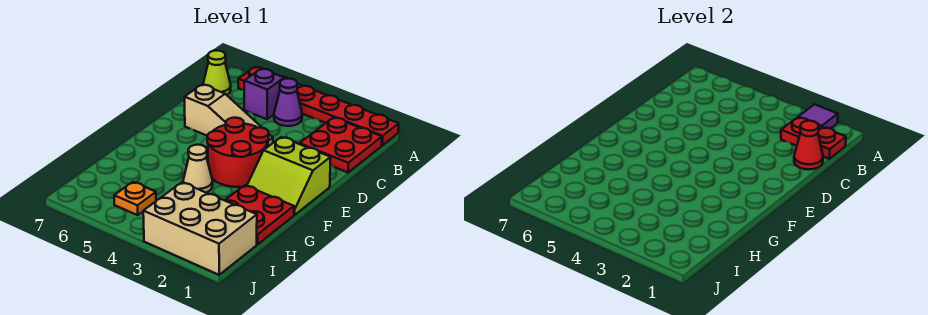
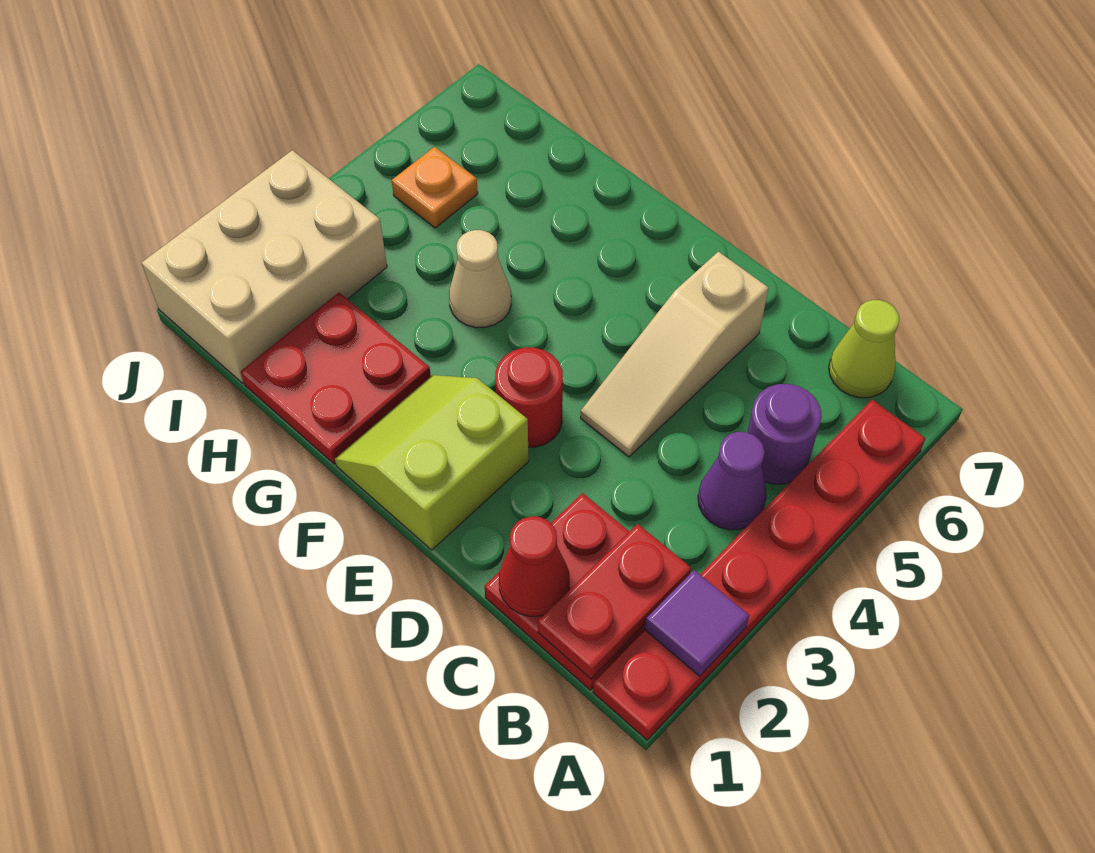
purple brick B5 level 1 -> purple round brick B5 level 1
red round brick E3:F4 level 1 -> red round brick E3 level 1

